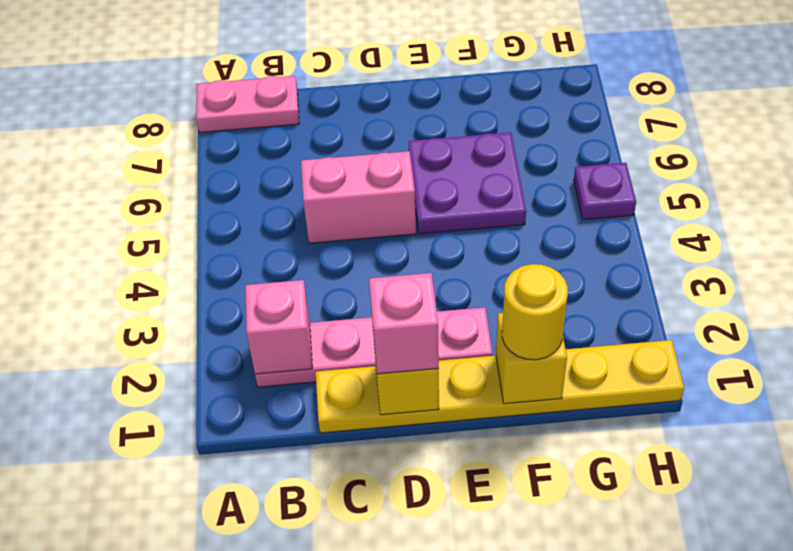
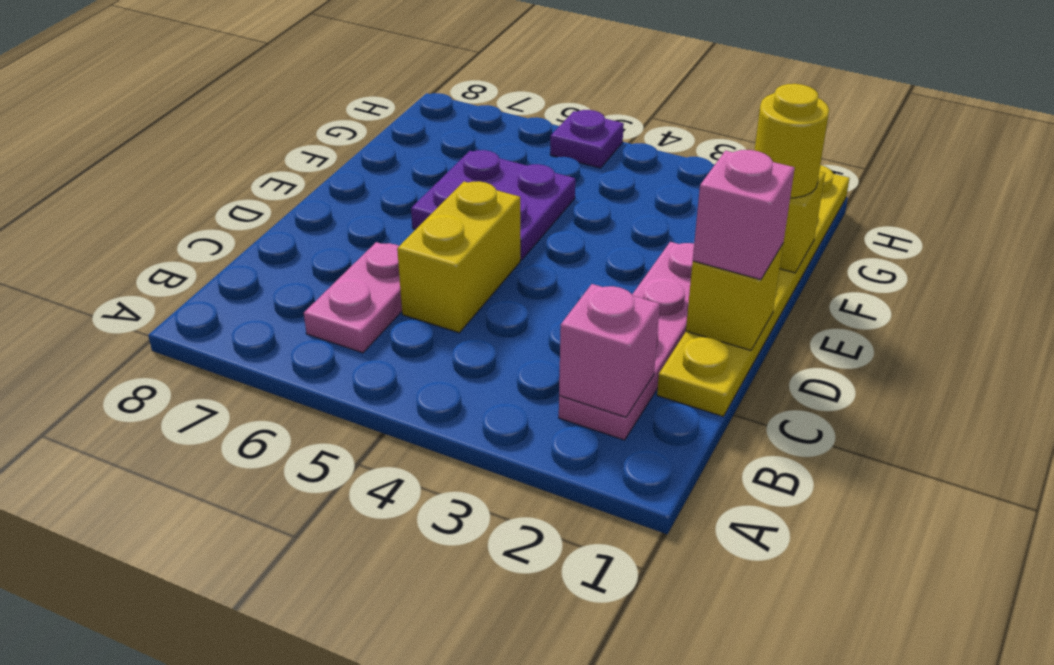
pink plate A8:B8 level 1 -> pink plate B6:C6 level 1
pink brick C5:D5 level 1 -> yellow brick C5:D5 level 1

